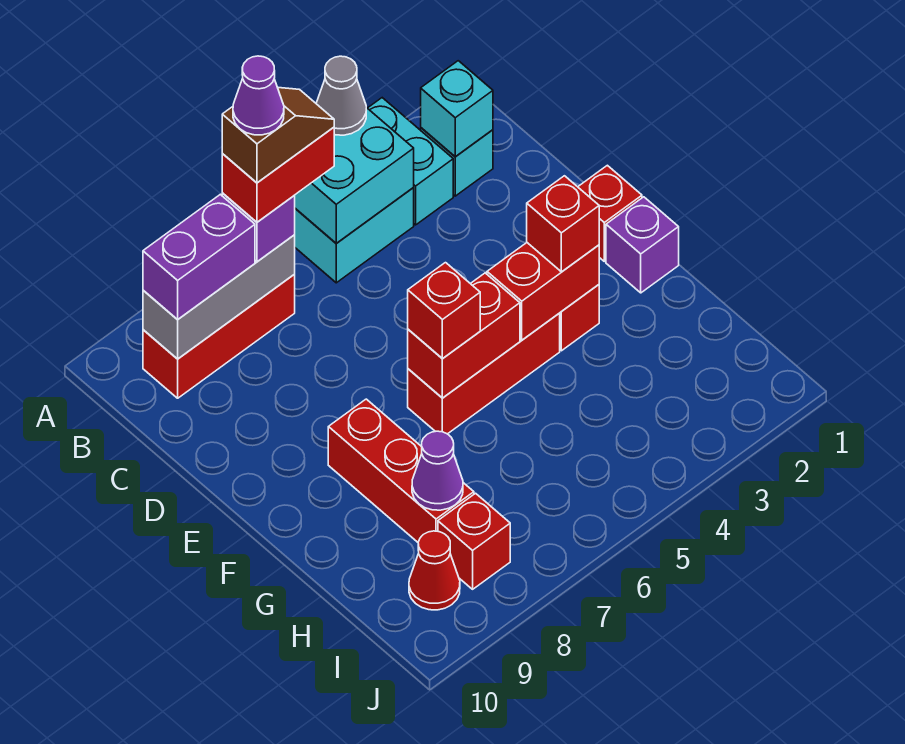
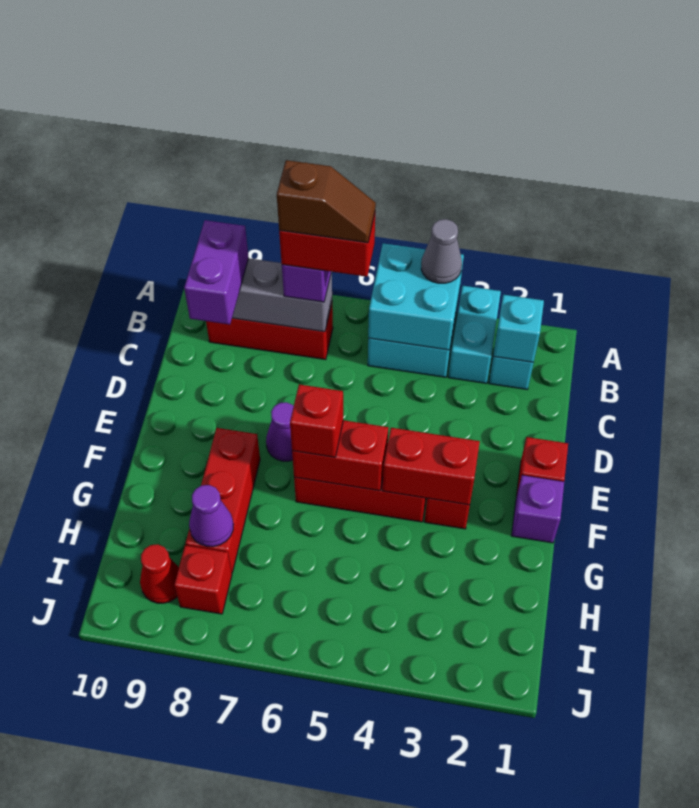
purple cone B7 level 6 -> purple cone E7 level 1
purple brick B8:B9 level 3 -> purple brick B9:C9 level 3
red brick F3 level 3 -> none

